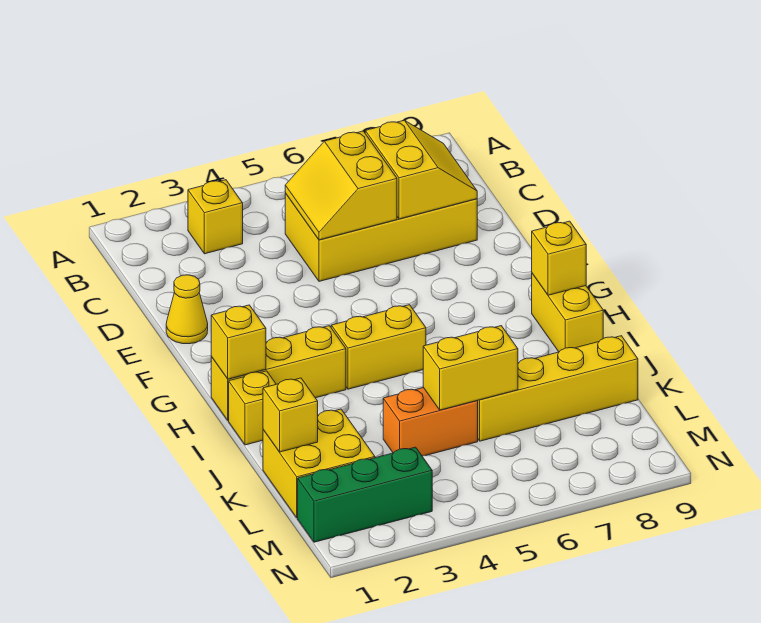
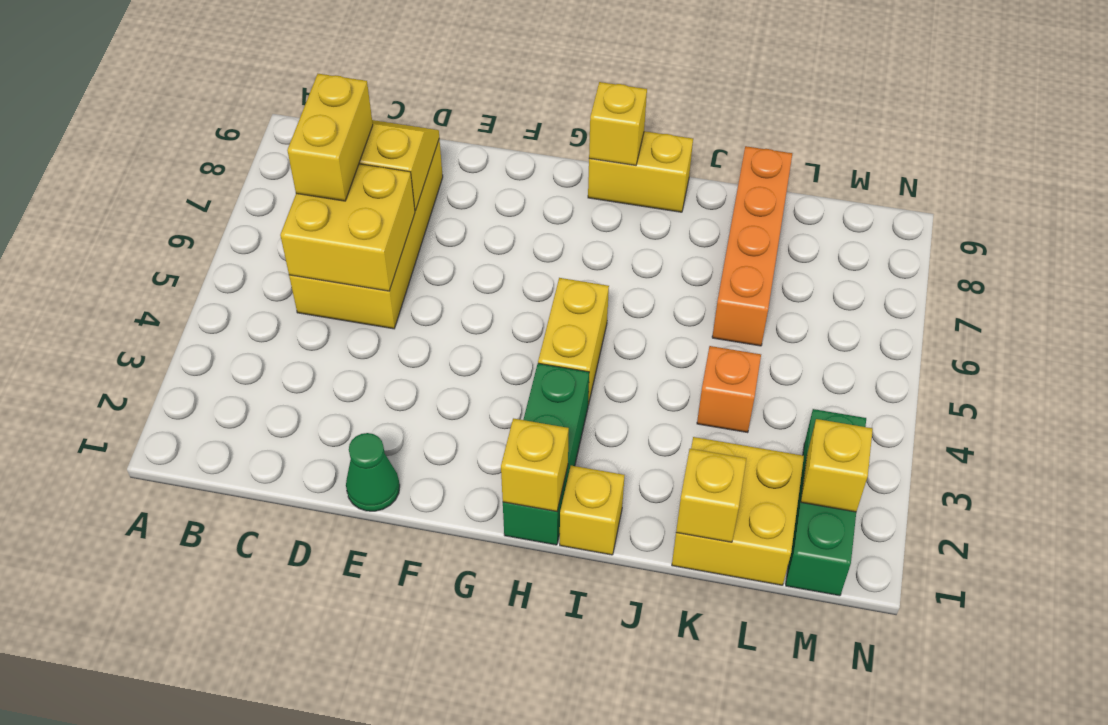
yellow brick B3 level 1 -> yellow brick M2 level 2
yellow slope C5:D6 level 2 top 6 -> yellow brick C5:D6 level 2
yellow cone E1 level 1 -> green cone E1 level 1
yellow brick H1:H3 level 1 -> green brick H1:H3 level 1
orange brick K4:K5 level 1 -> orange brick K4 level 1
yellow brick K5:K6 level 2 -> yellow brick C6:C7 level 3
yellow brick K6:K9 level 1 -> orange brick K6:K9 level 1

